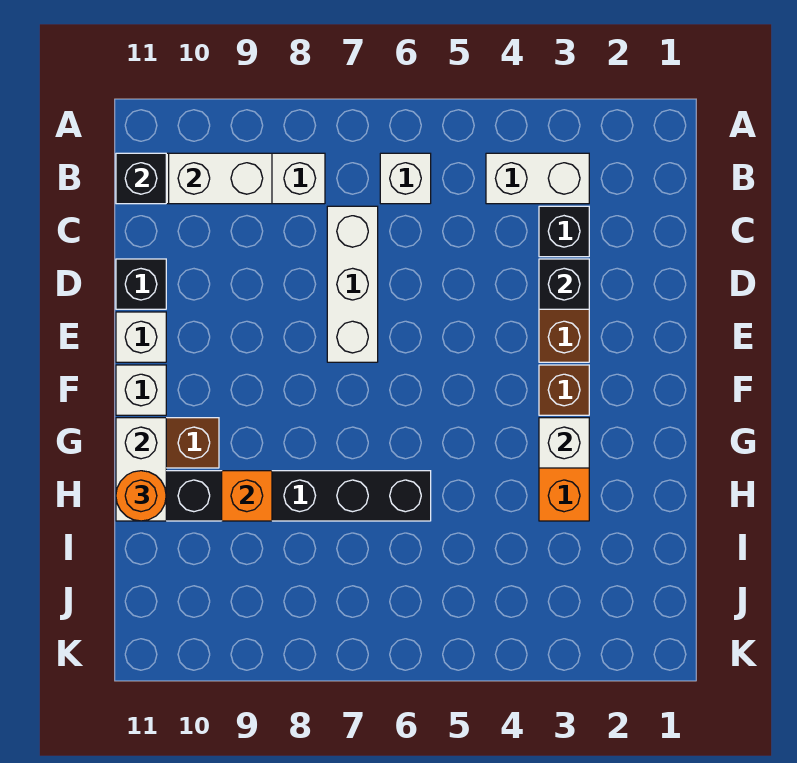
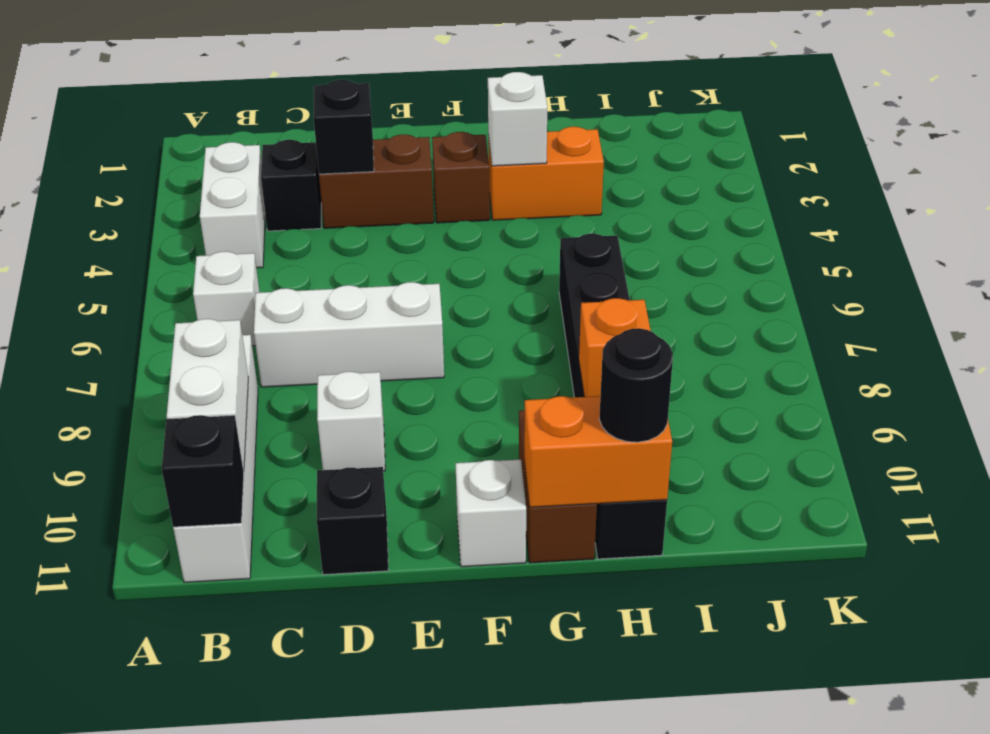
white brick E11 level 1 -> white brick D9 level 1
white brick G11:H11 level 2 -> orange brick G11:H11 level 2
orange round brick H11 level 3 -> black round brick H11 level 3

